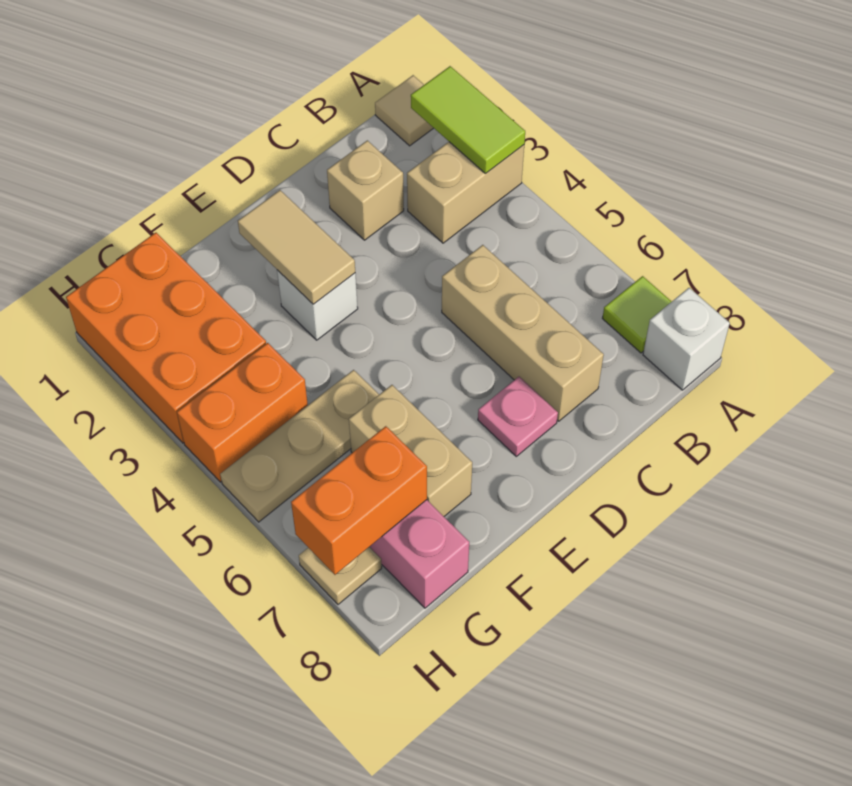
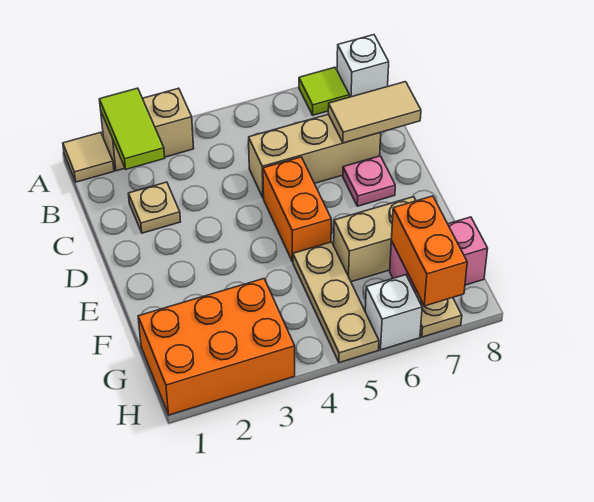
lime tile A2:A3 level 2 -> lime tile A2:B2 level 2
tan brick A3:B3 level 1 -> tan brick A2:A3 level 1
tan brick C2 level 1 -> tan plate C2 level 1
tan tile E2:E3 level 2 -> tan tile C7:C8 level 2
white brick E3 level 1 -> white brick H6 level 1
orange brick G4:H4 level 1 -> orange brick D5:E5 level 1

